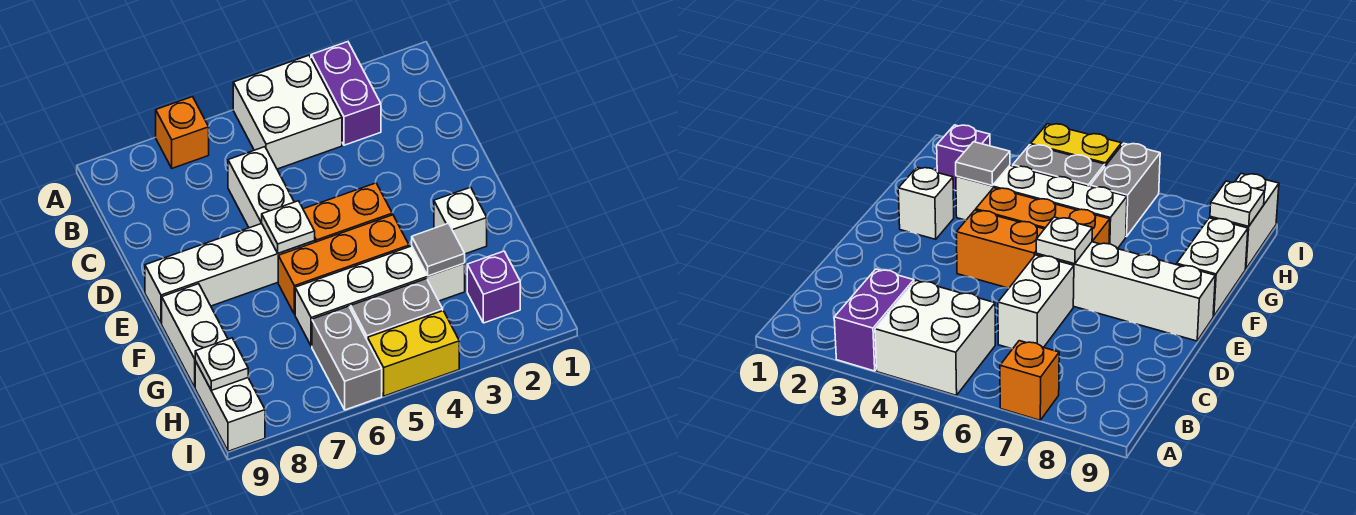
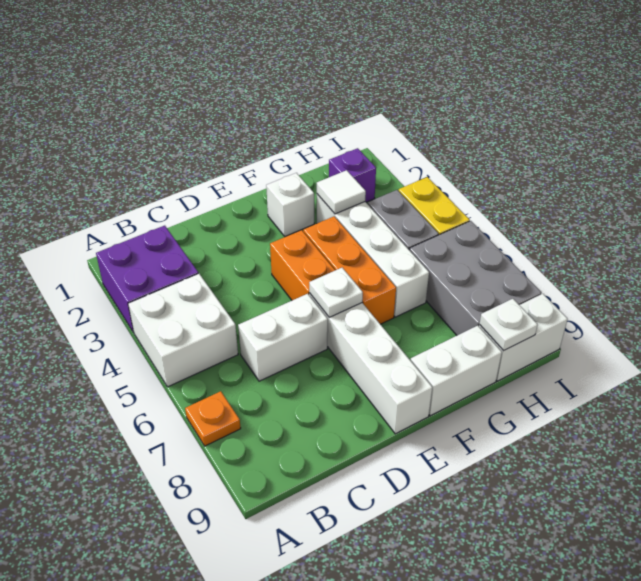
purple brick A3:B3 level 1 -> purple brick A2:B3 level 1
orange brick A7 level 1 -> orange plate A7 level 1
grey tile G3 level 2 -> white tile G3 level 2
grey brick H6:I6 level 1 -> grey brick H6:I8 level 1

